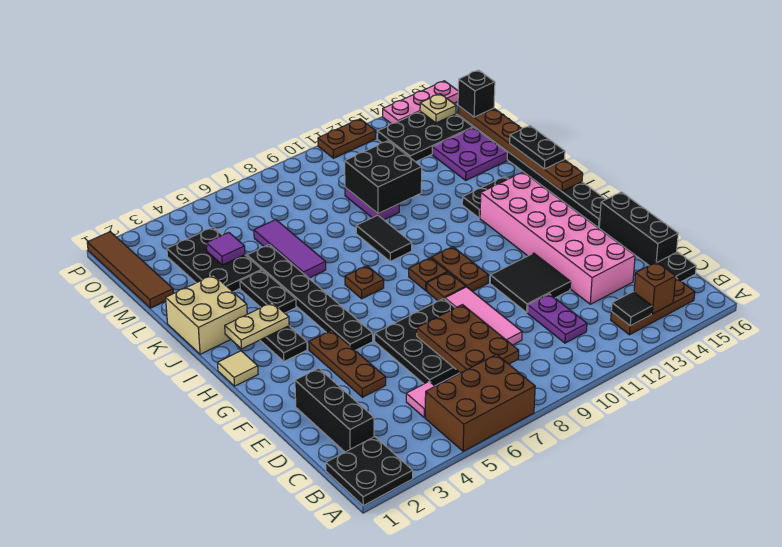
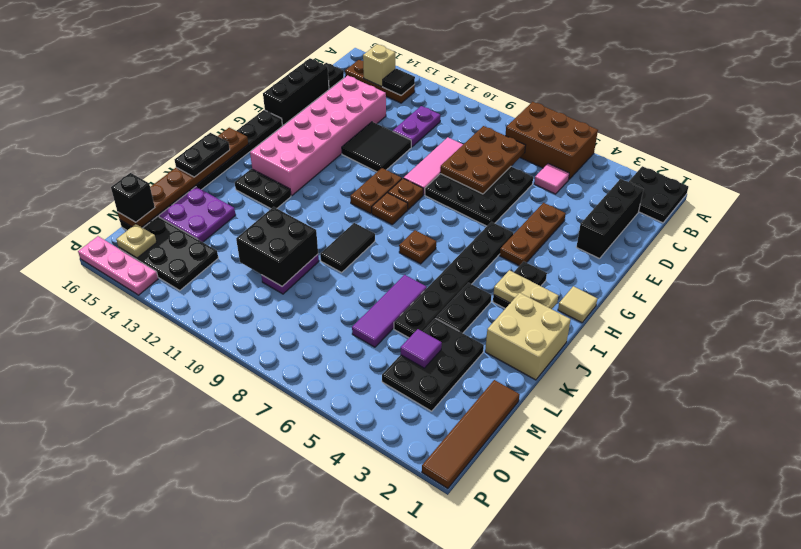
brown brick B14 level 2 -> tan brick B14 level 2
brown plate P11:P12 level 1 -> none

